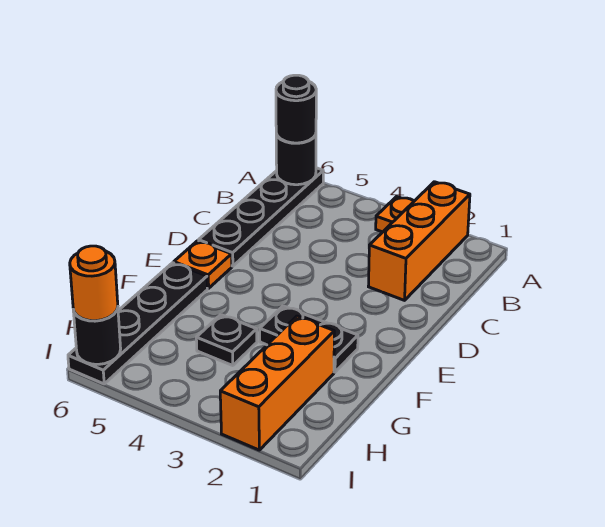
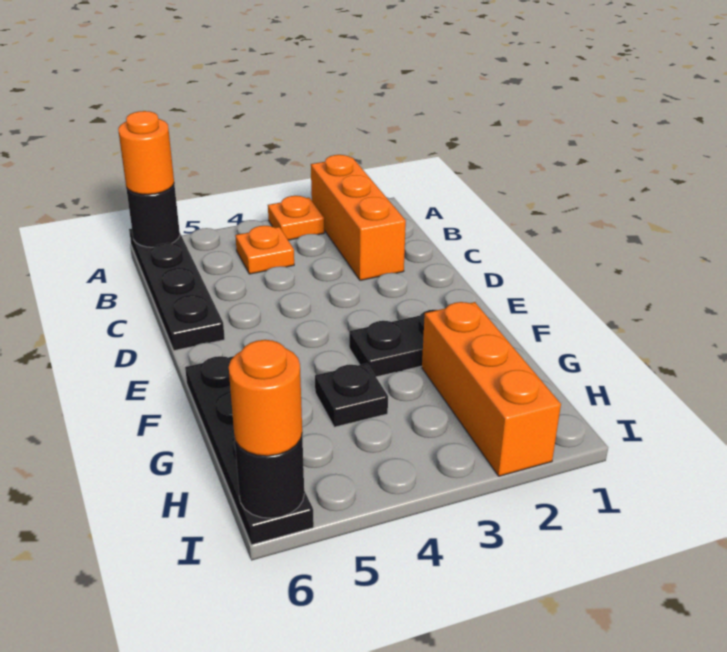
black round brick A6 level 3 -> orange round brick A6 level 3
orange plate E6 level 1 -> orange plate B4 level 1

